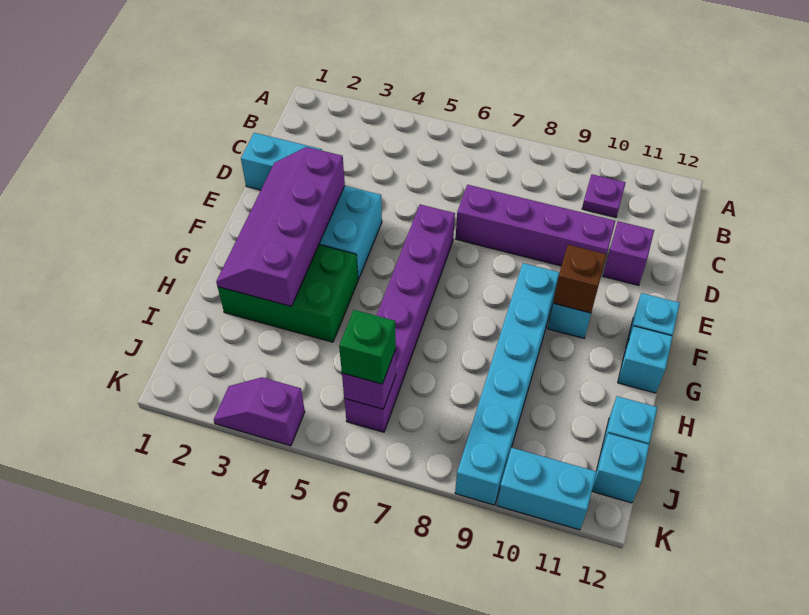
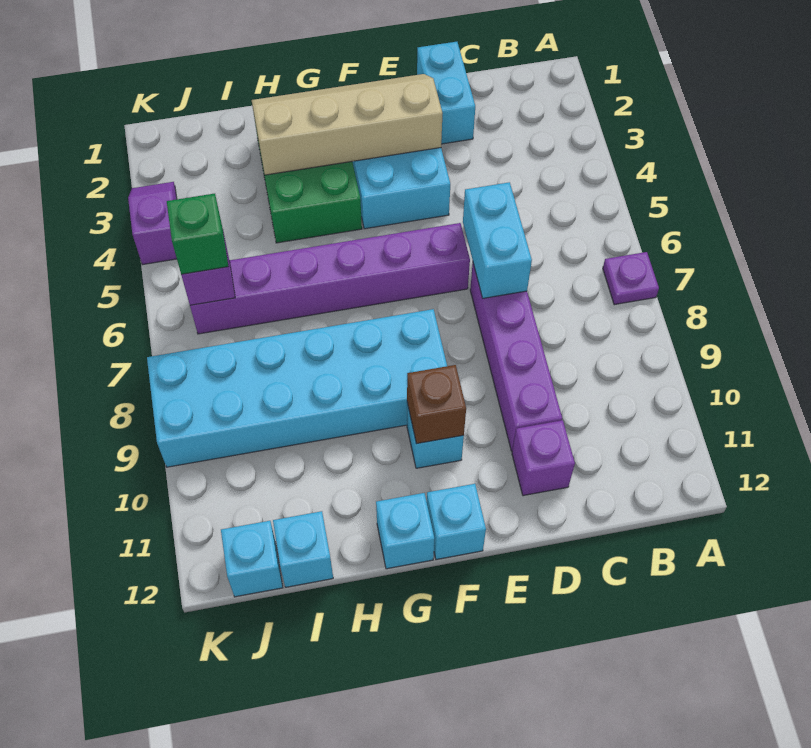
purple plate B10 level 1 -> purple plate A7 level 1
purple slope E2:H3 level 2 top 3 -> tan slope E2:H3 level 2 top 3
cyan brick F9:K9 level 1 -> cyan brick F8:K9 level 1
cyan brick K10:K11 level 1 -> cyan brick D6:D7 level 2

